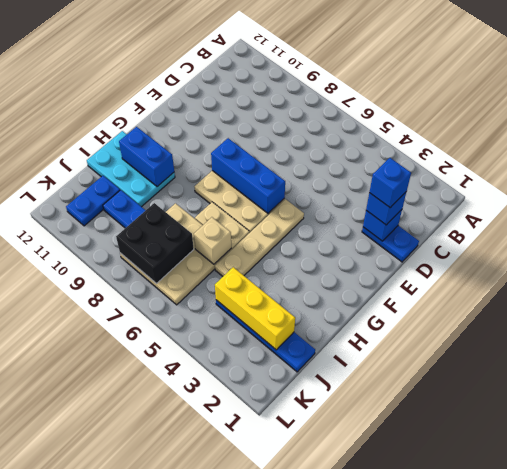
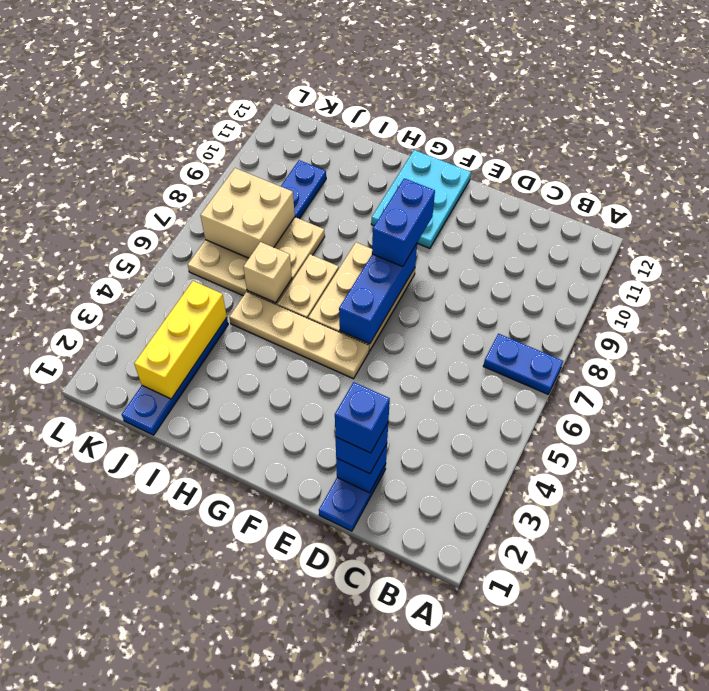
cyan plate H10:I12 level 1 -> cyan plate F10:G12 level 1
blue brick H10:H11 level 2 -> blue brick F8:F9 level 3
black brick J7:K8 level 2 -> tan brick J7:K8 level 2
blue plate J11:K11 level 1 -> blue plate A7:B7 level 1

